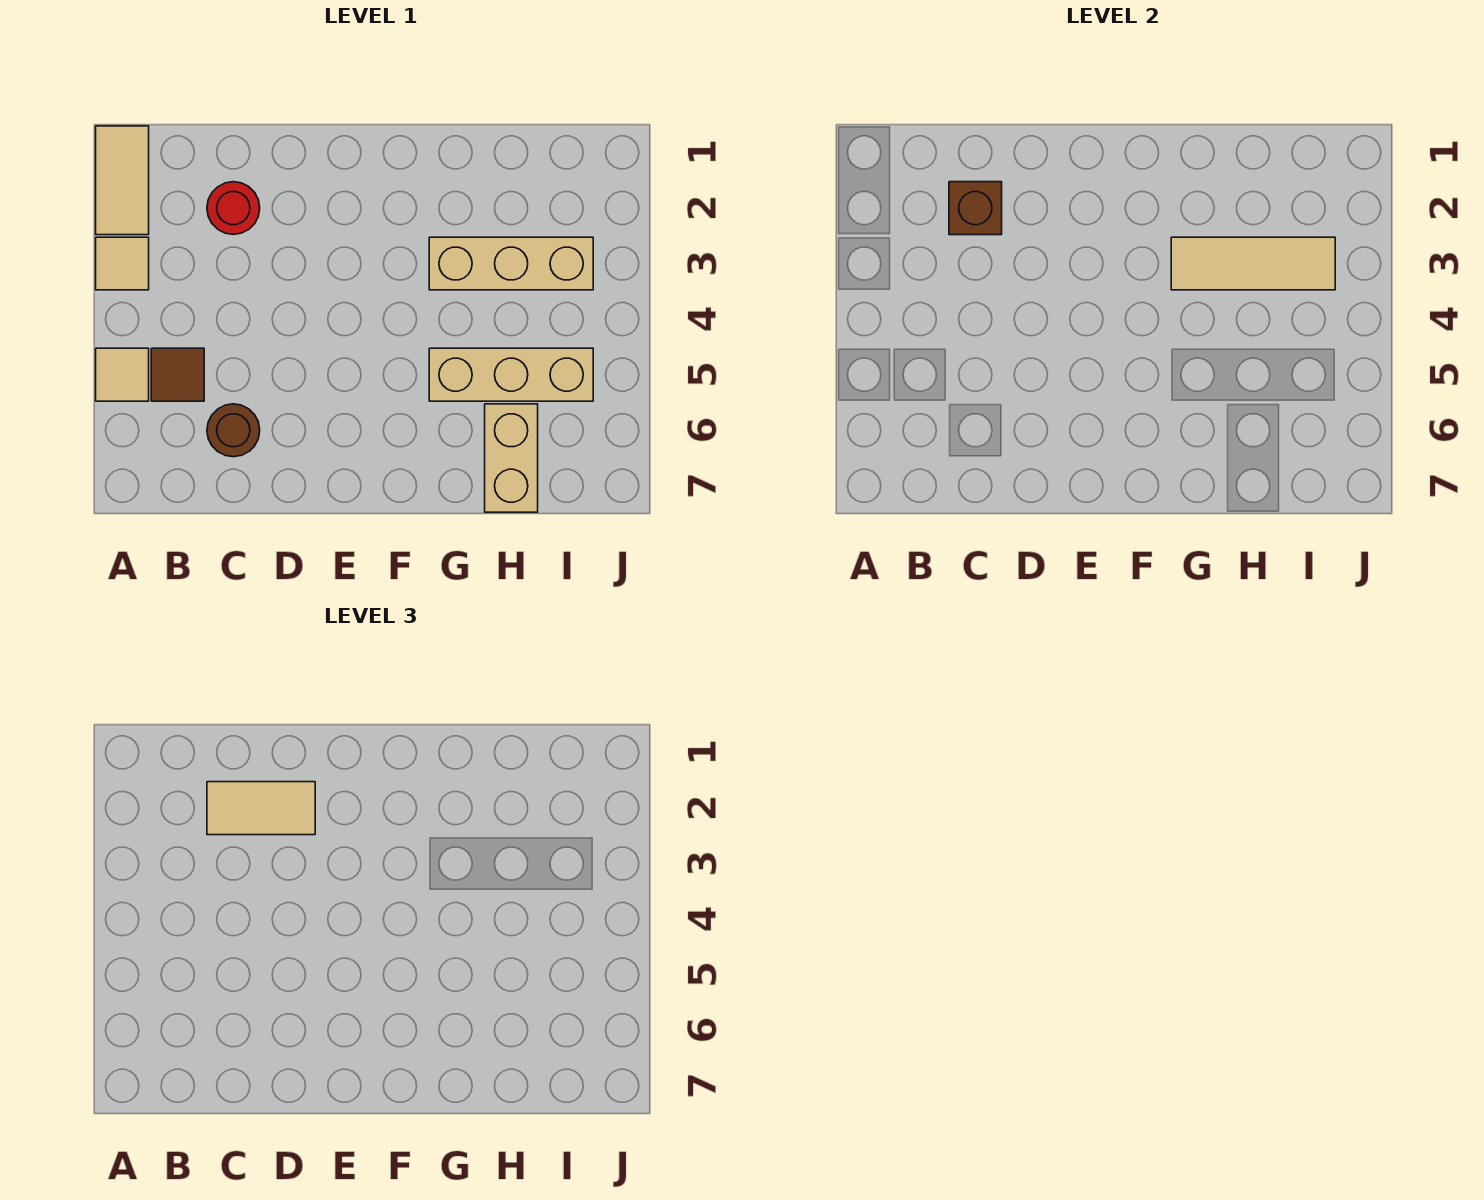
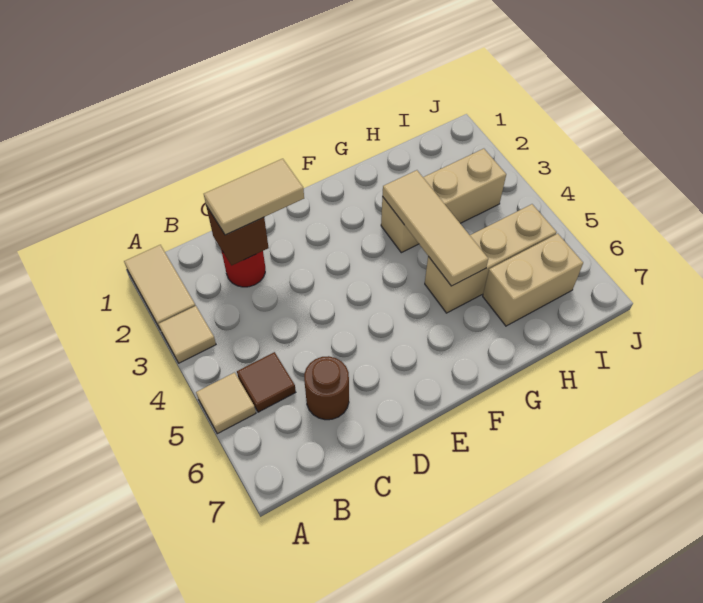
tan tile G3:I3 level 2 -> tan tile G3:G5 level 2
tan brick H6:H7 level 1 -> tan brick H6:I6 level 1

